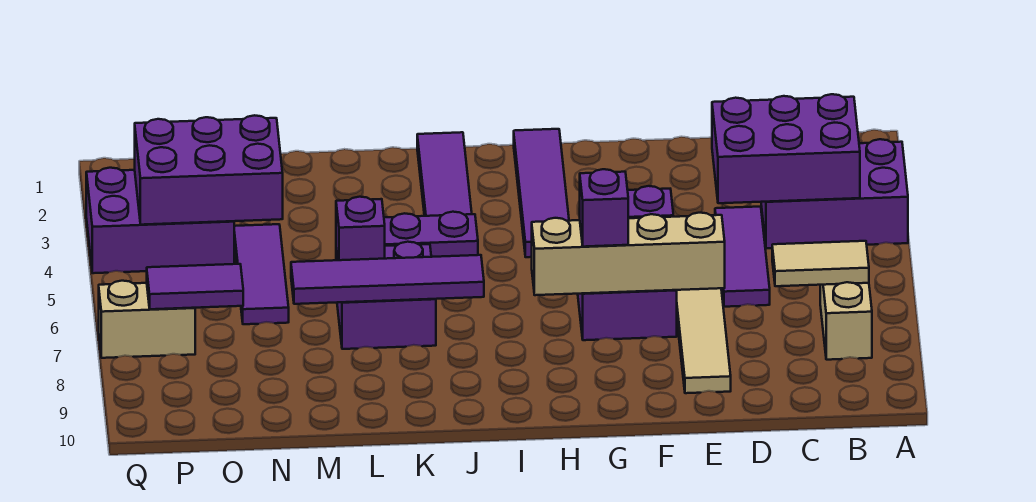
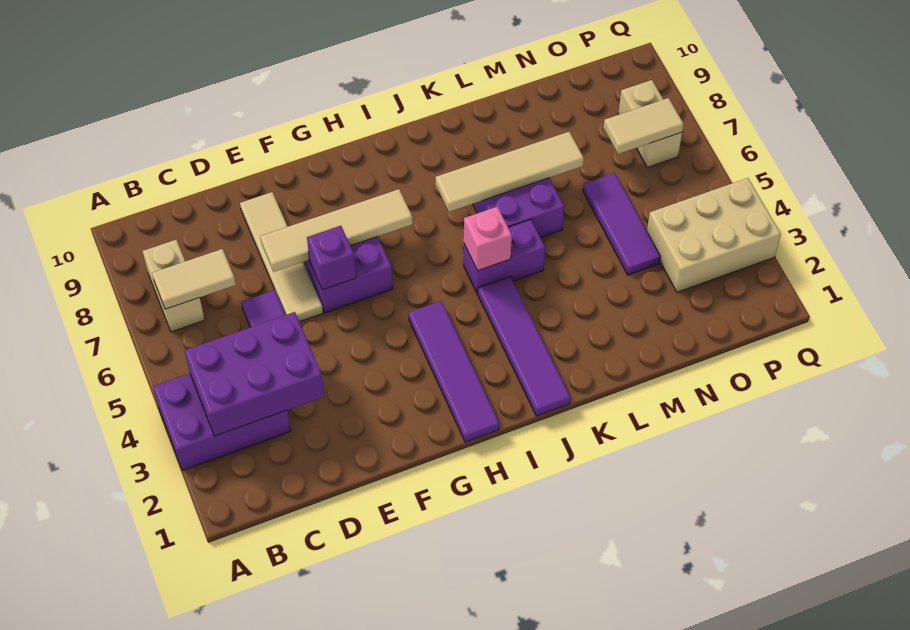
tan brick E7:H7 level 2 -> tan tile E7:H7 level 2
purple brick G7 level 3 -> none
none -> pink brick J5 level 2
purple tile J7:M7 level 2 -> tan tile J7:M7 level 2
purple brick L6 level 2 -> none
purple brick N3:P4 level 2 -> none
purple brick O3:Q4 level 1 -> tan brick O3:Q4 level 1
purple tile O7:P7 level 2 -> tan tile O7:P7 level 2
tan brick P7:Q7 level 1 -> tan brick P7:P8 level 1

